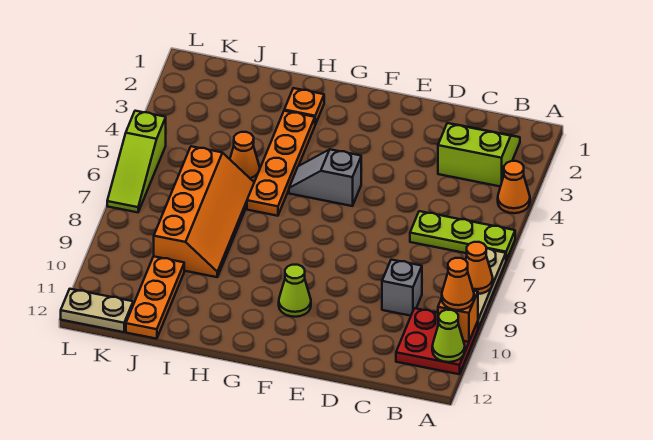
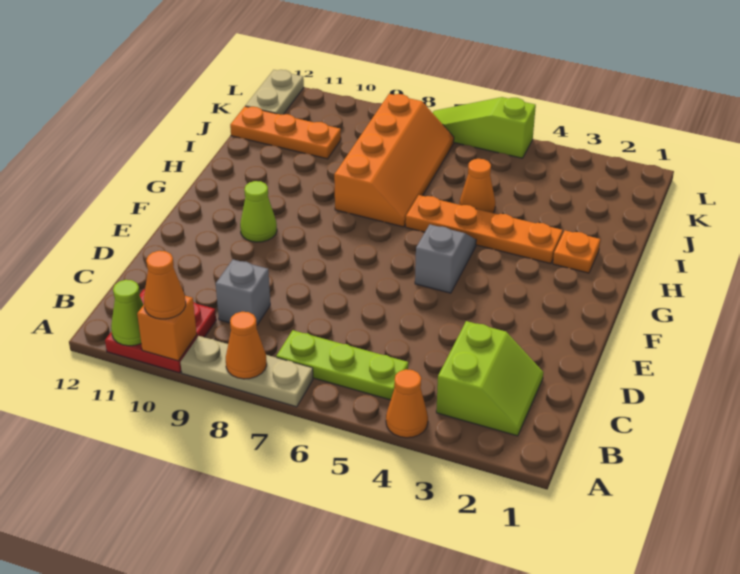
lime plate A6:C6 level 1 -> lime plate B5:B7 level 1
orange slope I6:J9 level 1 top J -> orange slope H7:K8 level 1 top 8

